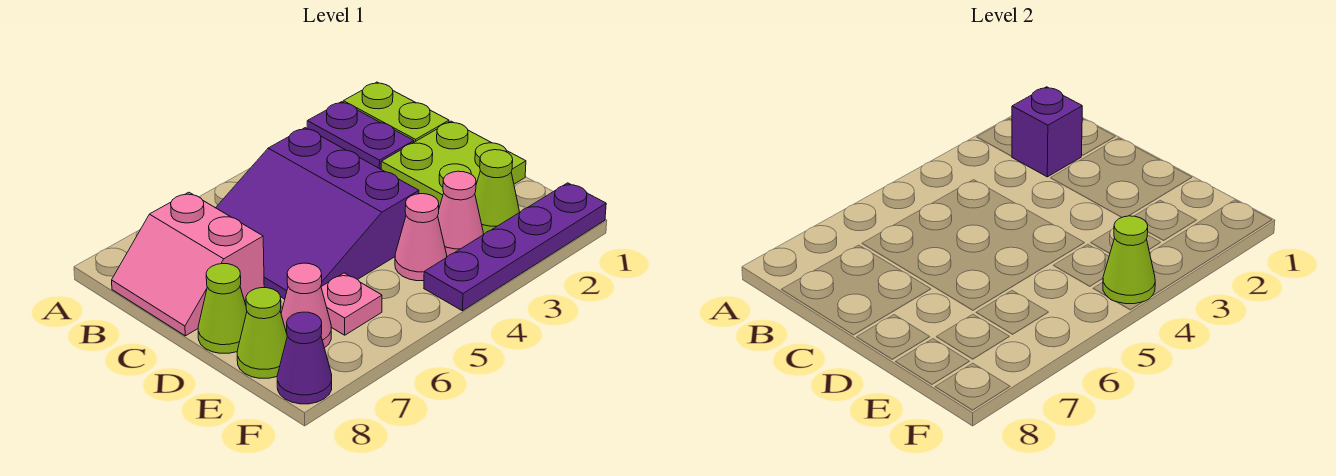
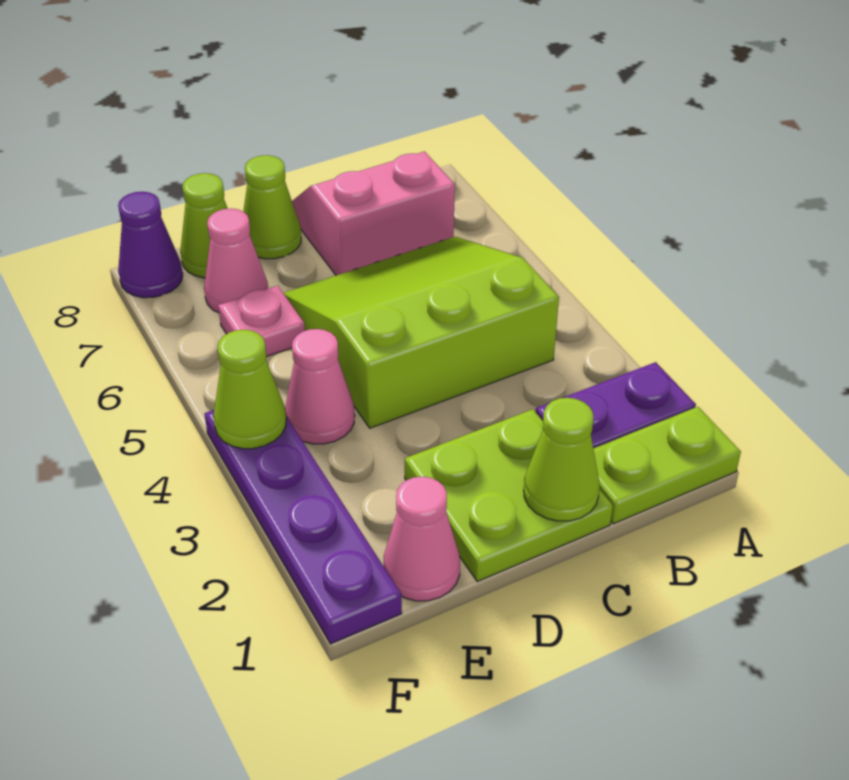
purple brick B2 level 2 -> none
purple slope B4:D6 level 1 top 4 -> lime slope B4:D6 level 1 top 4
lime cone E2 level 1 -> lime cone C1 level 2
pink cone E3 level 1 -> pink cone E1 level 1

